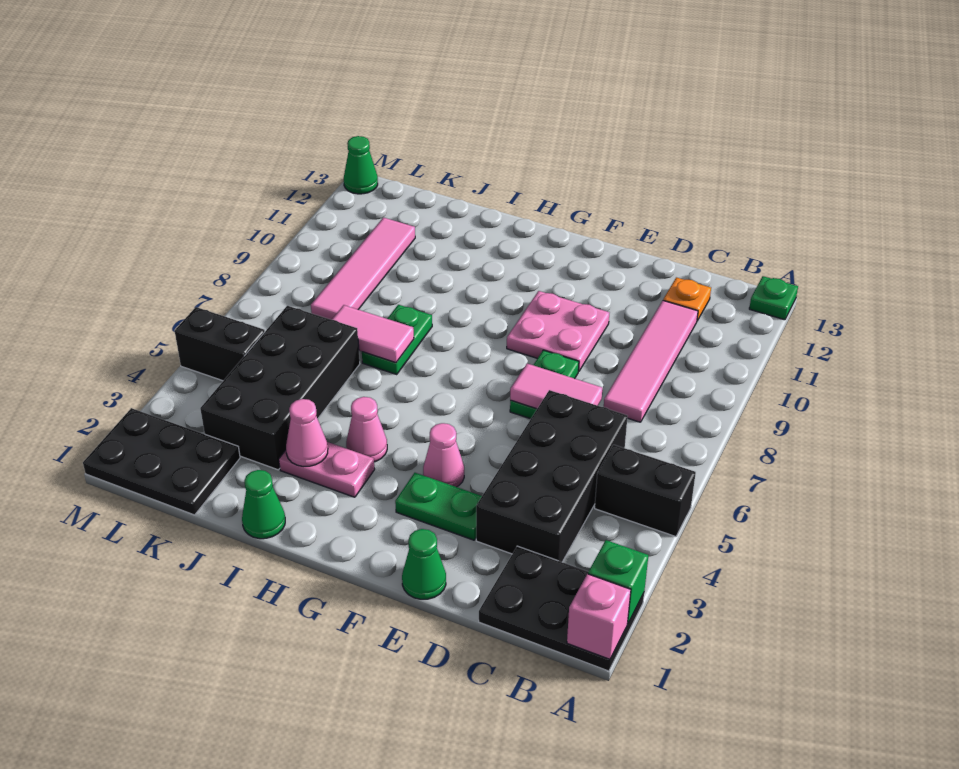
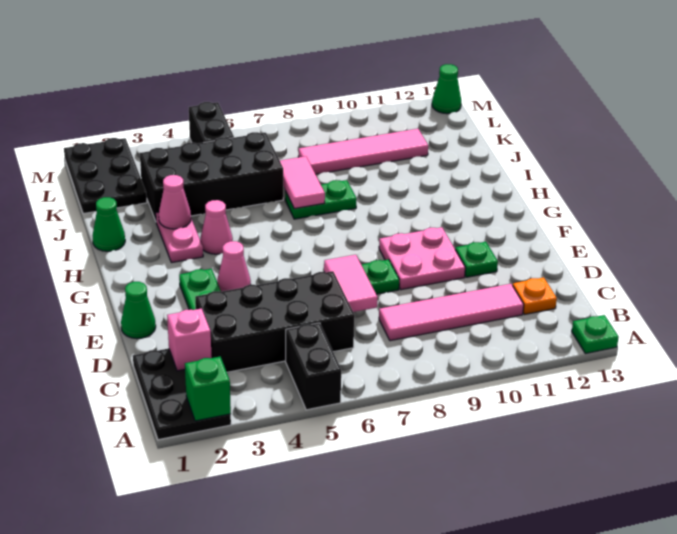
pink brick A1 level 2 -> pink brick C2 level 2
none -> green plate E11 level 1

